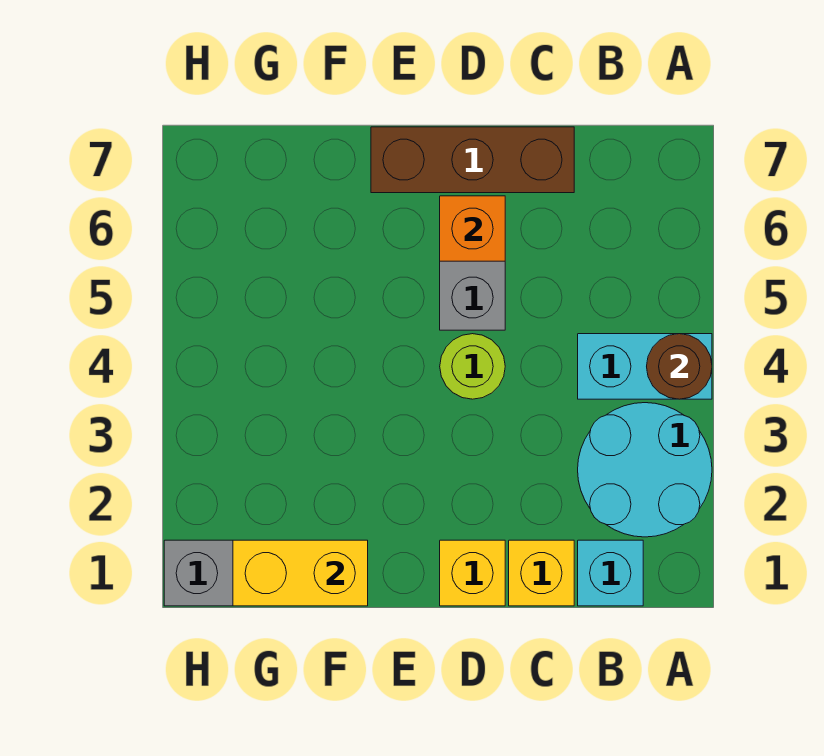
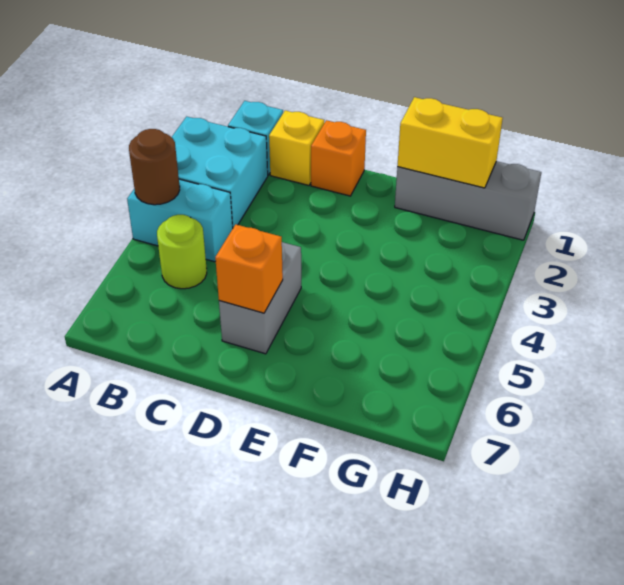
cyan round brick A2:B3 level 1 -> cyan brick A2:B3 level 1
brown brick C7:E7 level 1 -> none
yellow brick D1 level 1 -> orange brick D1 level 1
lime round brick D4 level 1 -> lime round brick B5 level 1

